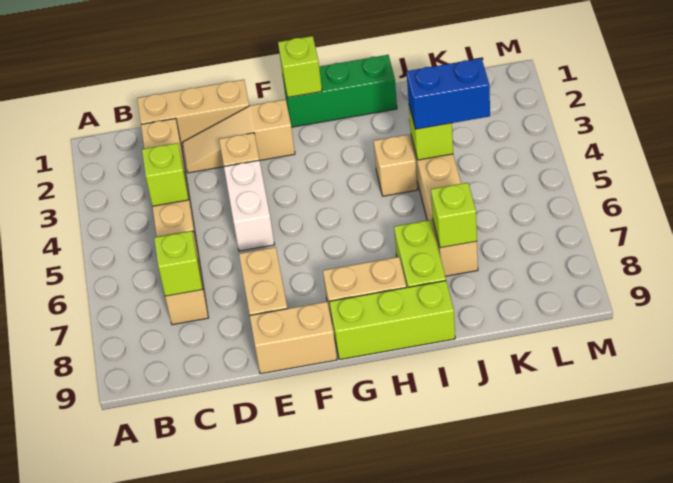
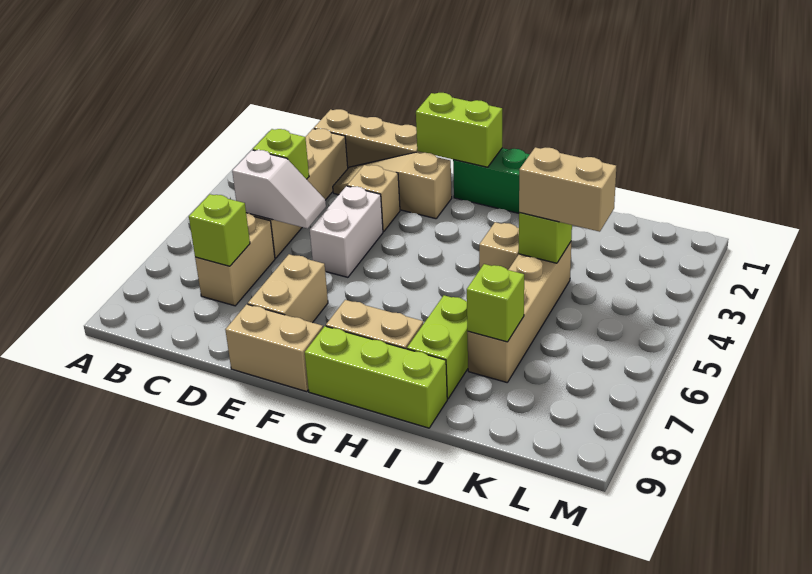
none -> white slope C5:D5 level 2 top C
lime brick G1 level 2 -> lime brick F1:G1 level 2
blue brick J4:K4 level 3 -> tan brick J4:K4 level 3

